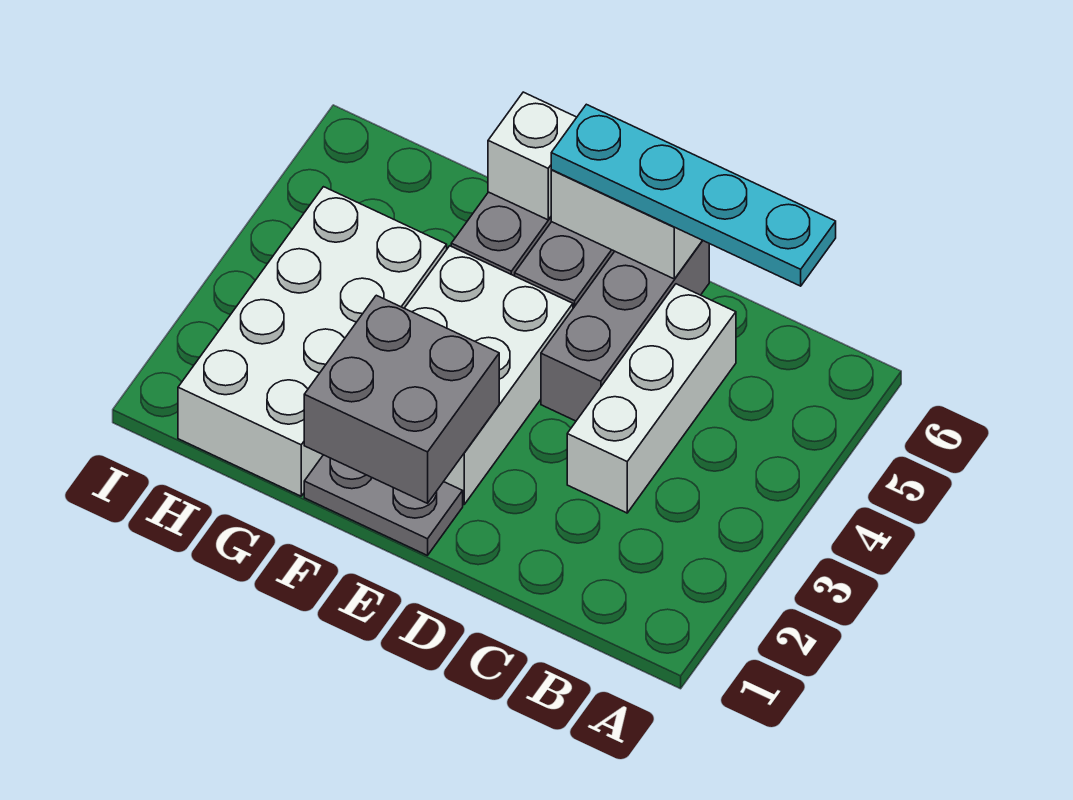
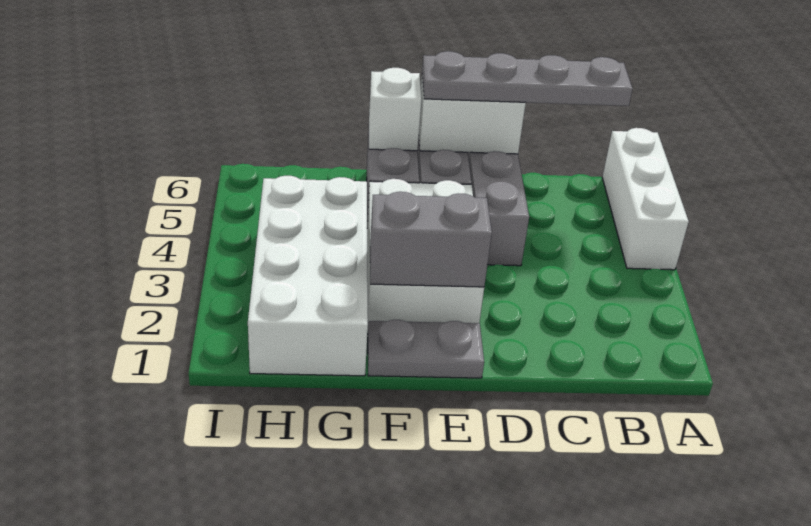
cyan plate B6:E6 level 3 -> grey plate B6:E6 level 3
white brick C3:C5 level 1 -> white brick A4:A6 level 1
grey brick E1:F2 level 2 -> grey brick E2:F2 level 2

